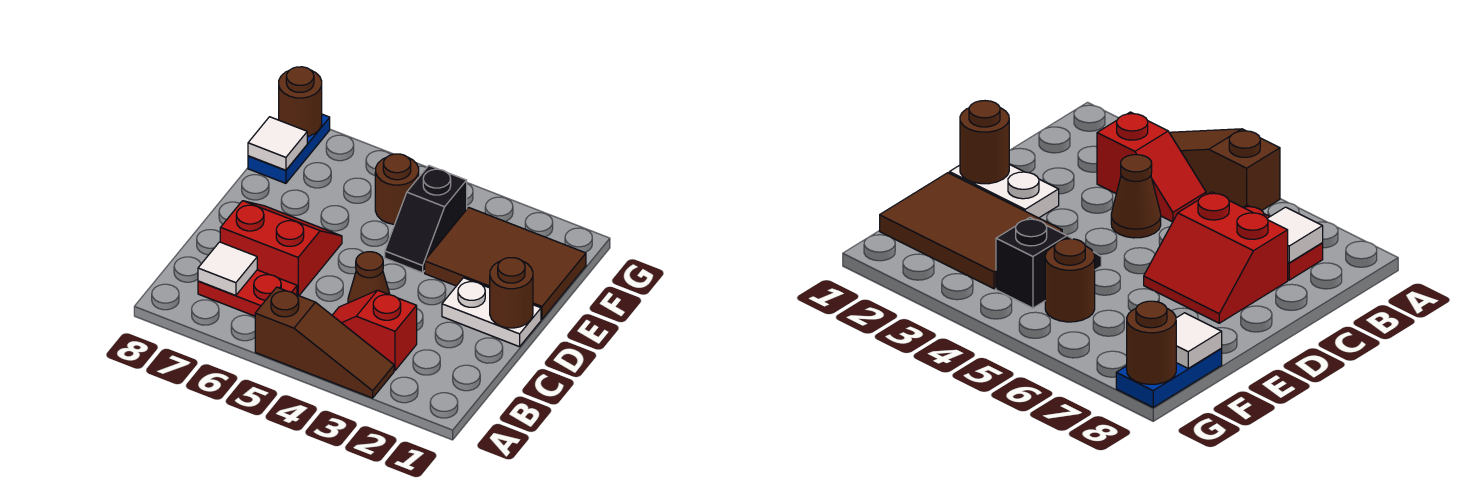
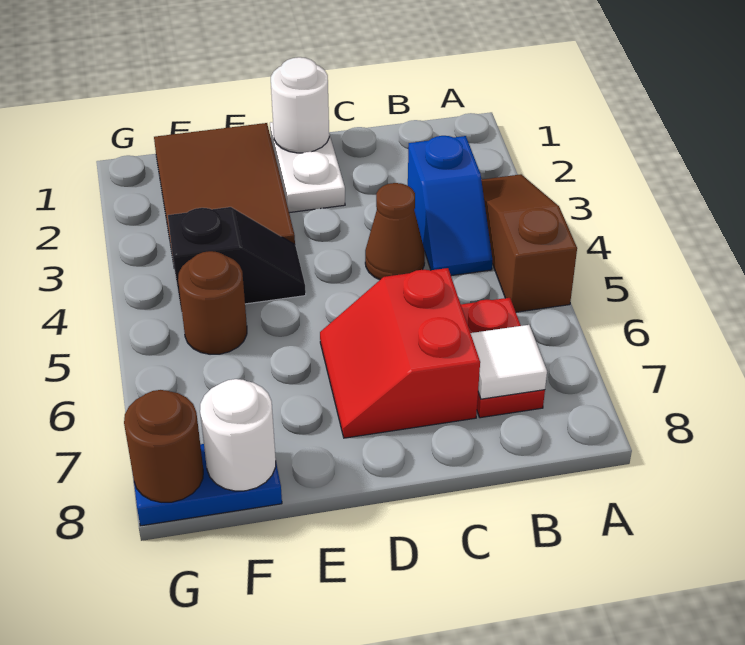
red slope B3:B4 level 1 top 3 -> blue slope B3:B4 level 1 top 3
brown round brick D1 level 2 -> white round brick D1 level 2
white tile F8 level 2 -> white round brick F8 level 2

